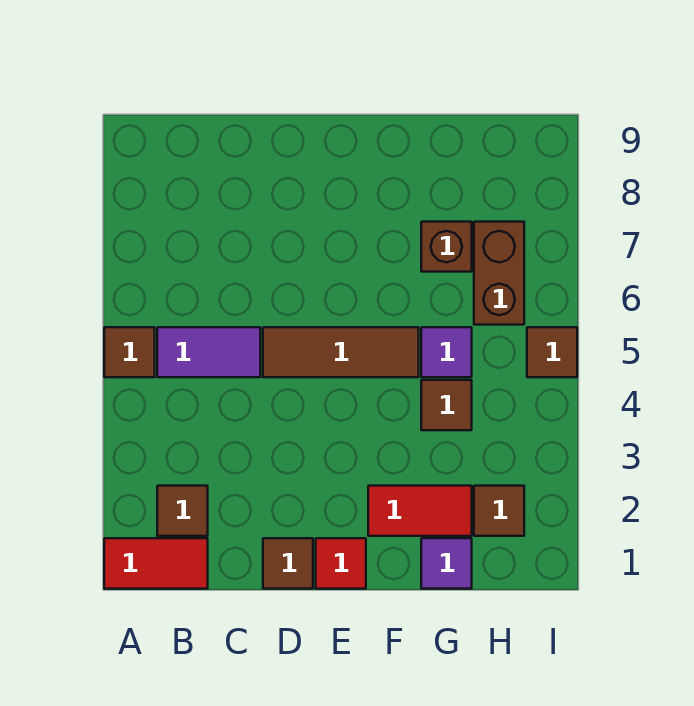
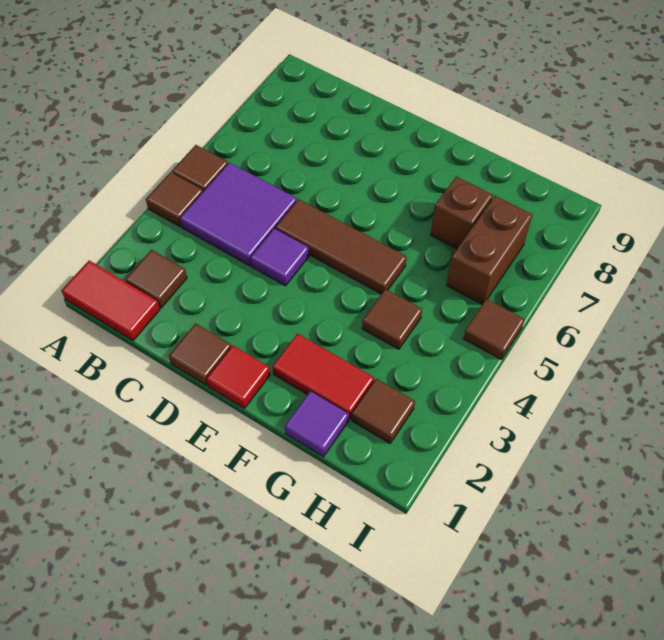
none -> brown tile A4 level 1
purple tile B5:C5 level 1 -> purple tile B4:C5 level 1
purple tile G5 level 1 -> purple tile D4 level 1

